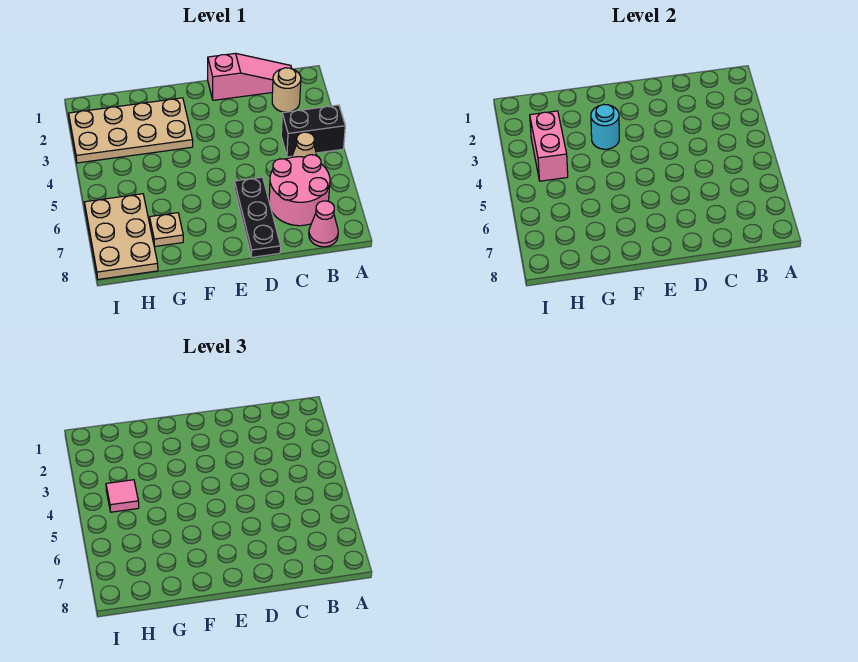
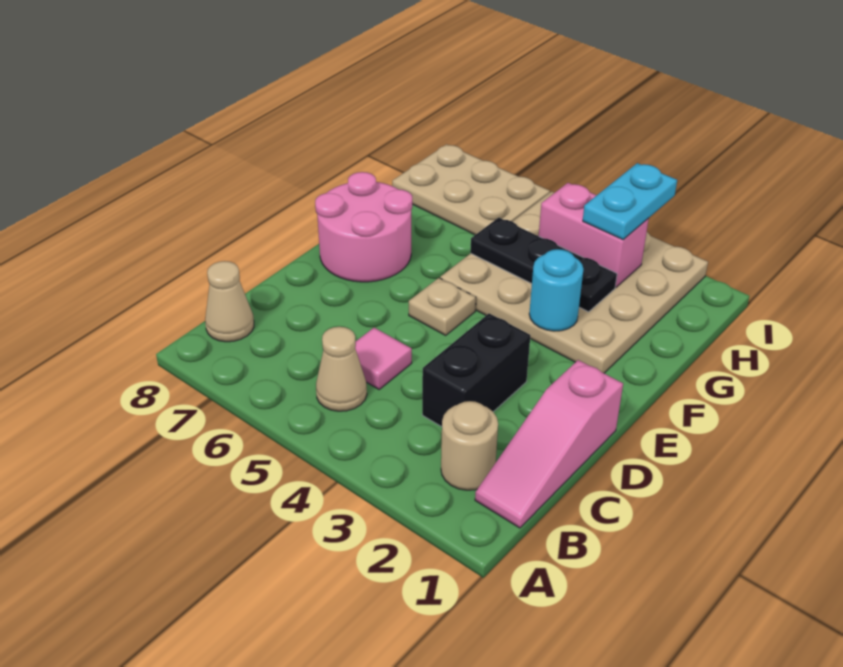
black brick A4:B4 level 1 -> black brick C3:D3 level 1
pink round brick B6:C7 level 1 -> pink round brick E7:F8 level 1
pink cone B8 level 1 -> tan cone B8 level 1
black plate D6:D8 level 1 -> black plate G3:G5 level 2
tan plate F2:I3 level 1 -> tan plate F2:I5 level 1
tan plate G7 level 1 -> tan plate E5 level 1
none -> cyan plate H3:I3 level 3
pink tile H4 level 3 -> pink tile C5 level 1

